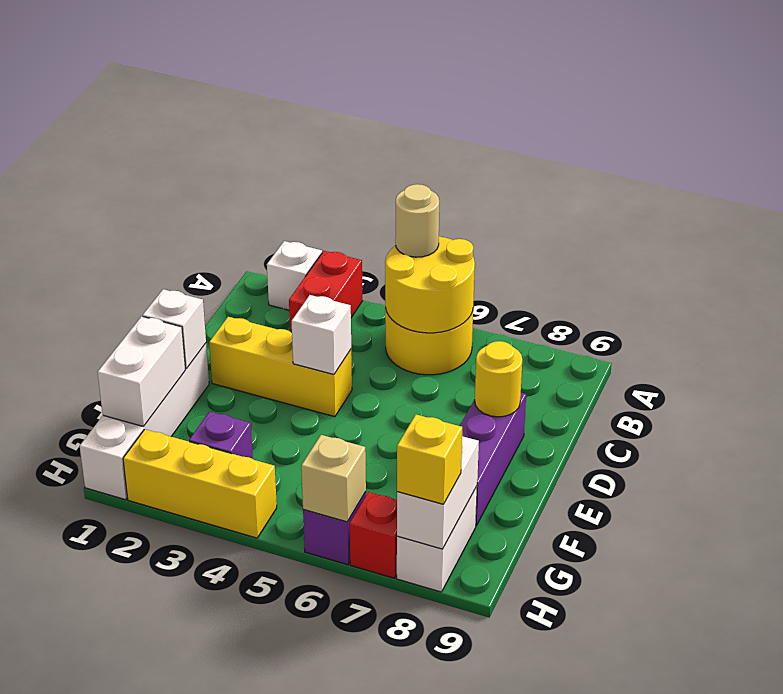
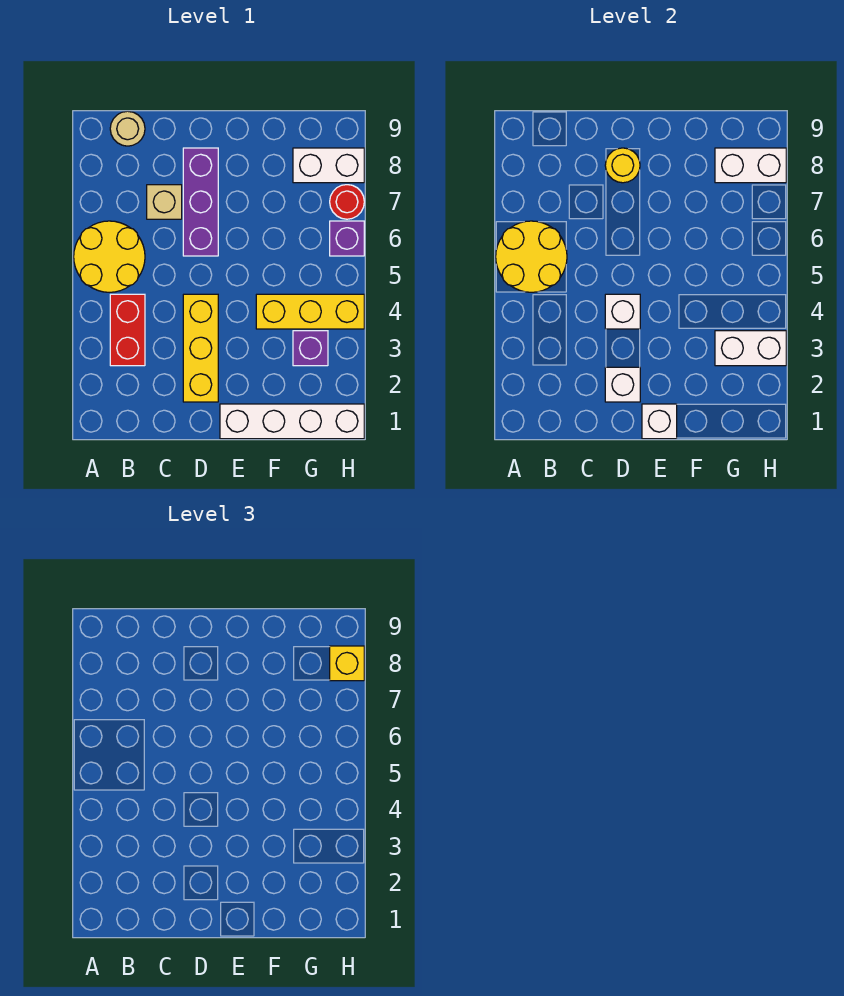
white brick A2 level 1 -> white brick D2 level 2
red brick A3:B3 level 1 -> red brick B3:B4 level 1
tan round brick A5 level 3 -> tan round brick B9 level 1
purple brick D8:F8 level 1 -> purple brick D6:D8 level 1
white brick F1:G1 level 2 -> white brick G3:H3 level 2
yellow brick H2:H4 level 1 -> yellow brick F4:H4 level 1
tan brick H6 level 2 -> tan brick C7 level 1
red brick H7 level 1 -> red round brick H7 level 1

